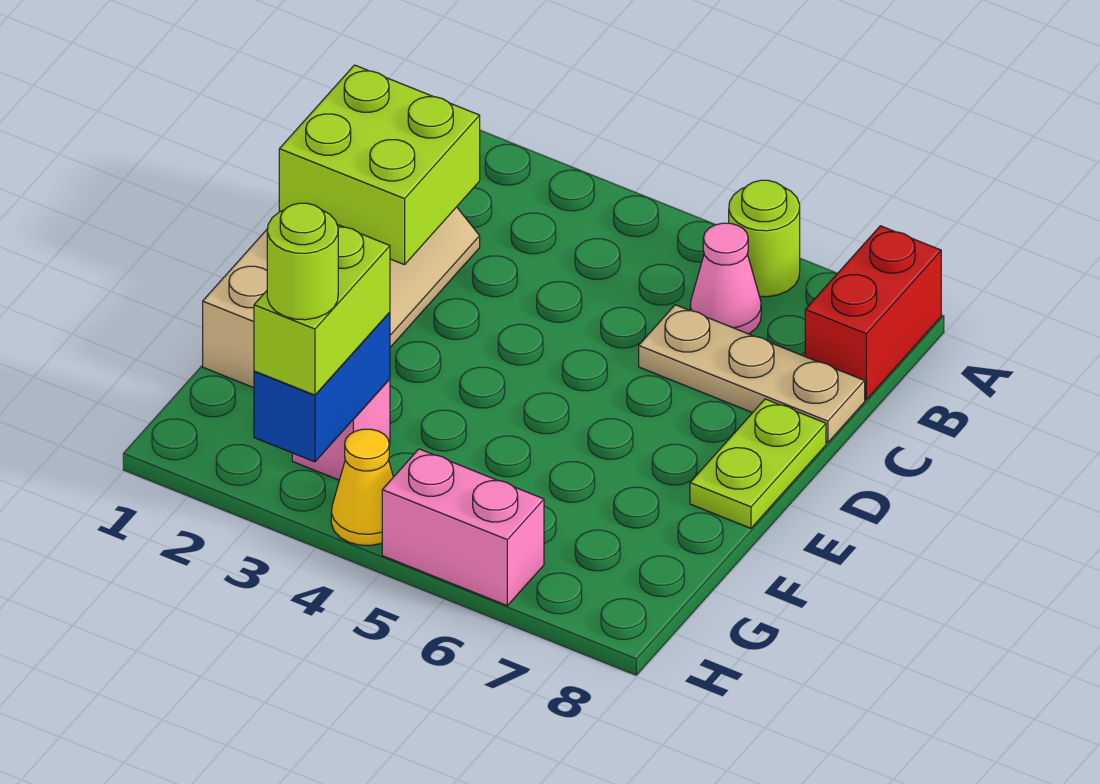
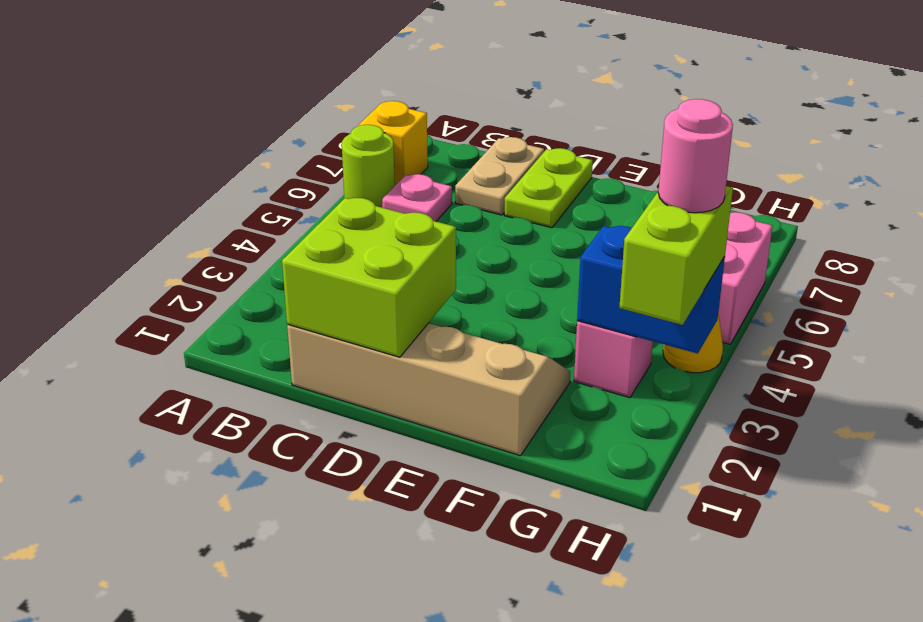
none -> yellow brick A7 level 1
red brick A8:B8 level 1 -> none
pink cone B6 level 1 -> pink plate B6 level 1
tan plate C6:C8 level 1 -> tan plate C7:C8 level 1
lime plate D8:E8 level 1 -> lime plate D7:D8 level 1
lime brick G3:H3 level 3 -> lime brick H2:H3 level 3
lime round brick H3 level 4 -> pink round brick H3 level 4

